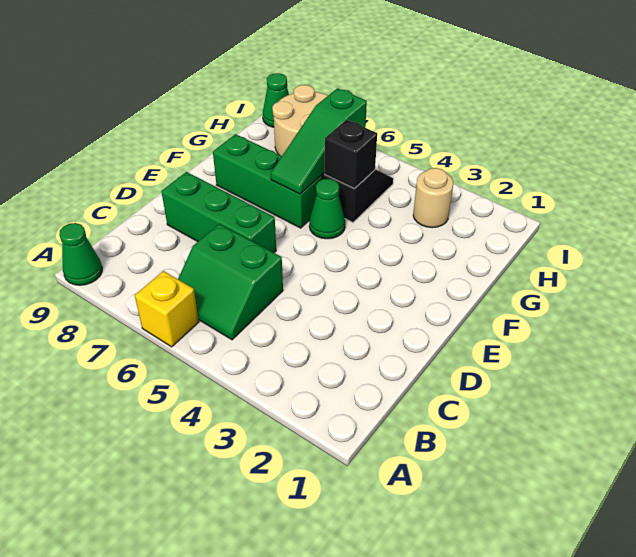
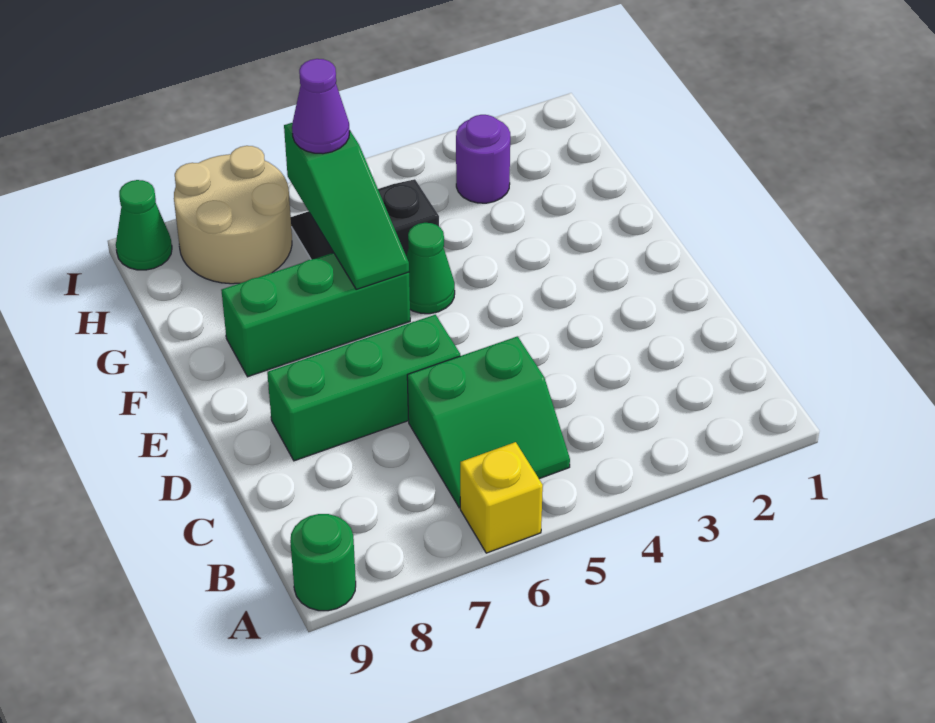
green cone A9 level 1 -> green round brick A9 level 1
black brick G5 level 2 -> none
tan round brick H3 level 1 -> purple round brick H3 level 1
none -> purple cone H6 level 3

